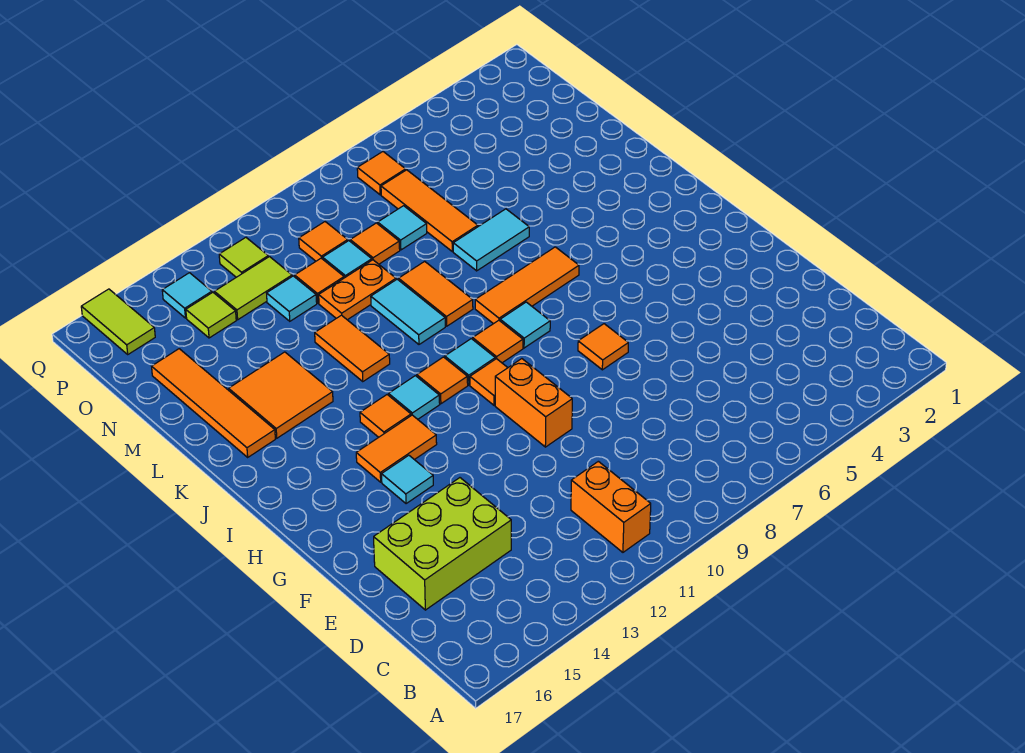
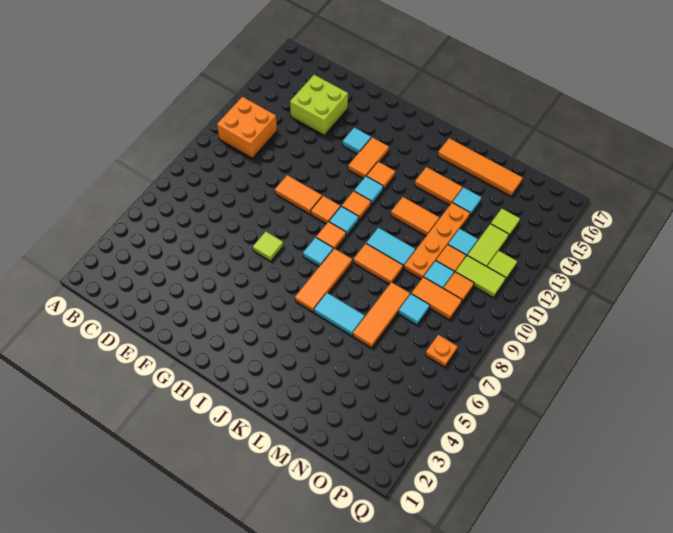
orange brick B11:C11 level 1 -> orange brick B11:C12 level 1
lime brick D14:E16 level 1 -> lime brick D14:E15 level 1
orange brick F10:G10 level 1 -> orange tile F10:G10 level 1
orange tile G7 level 1 -> lime tile G7 level 1
orange tile K14:L15 level 1 -> orange tile K14:L14 level 1
cyan tile L6:L7 level 1 -> cyan tile K6:L6 level 1
orange tile M7:O7 level 1 -> orange tile M6:M8 level 1
orange plate M10:M11 level 1 -> orange plate M10:M13 level 1
orange tile N9 level 1 -> orange tile N9:O9 level 1
orange tile P7 level 1 -> orange plate P7 level 1
cyan tile P14 level 1 -> cyan tile M14 level 1
lime tile P16:Q16 level 1 -> lime tile O11:P11 level 1

